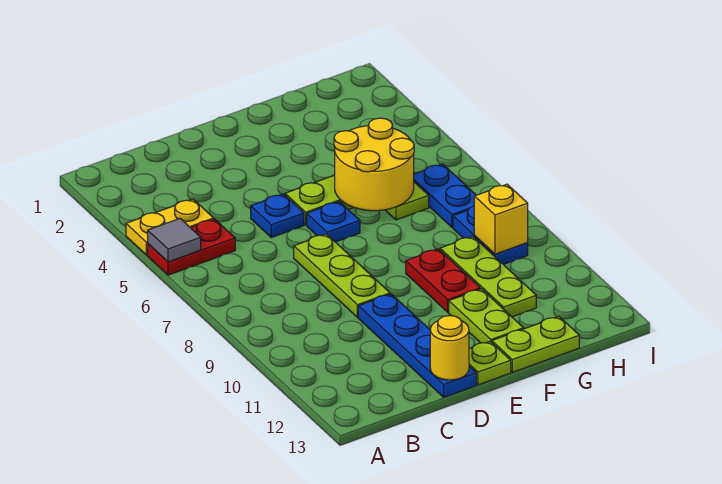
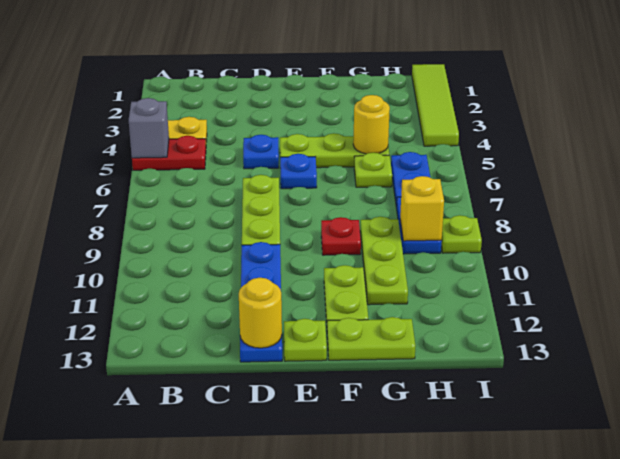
grey tile A5 level 2 -> grey brick A5 level 2
yellow round brick F5:G6 level 2 -> yellow round brick G5 level 2
red plate F9:F10 level 1 -> red plate F9 level 1
none -> lime tile I1:I4 level 1
none -> lime plate I9 level 1

